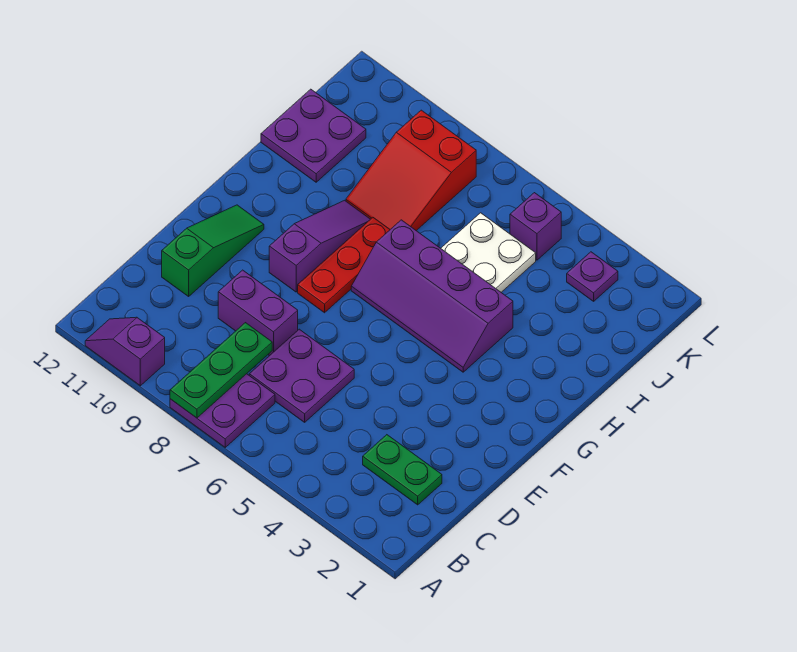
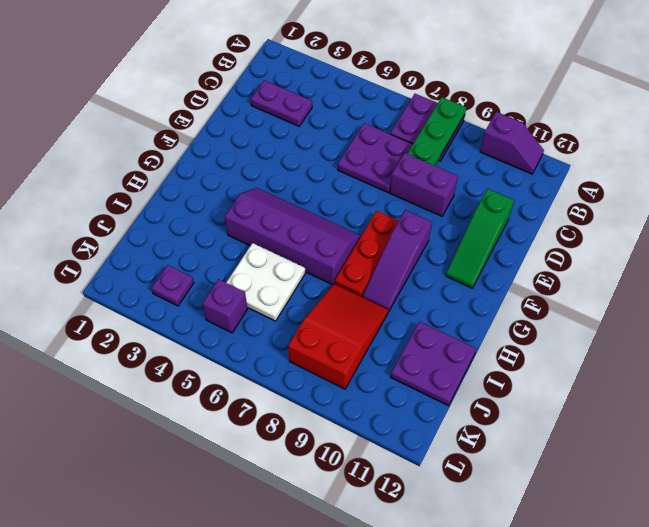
green plate C2:C3 level 1 -> purple plate C2:C3 level 1

